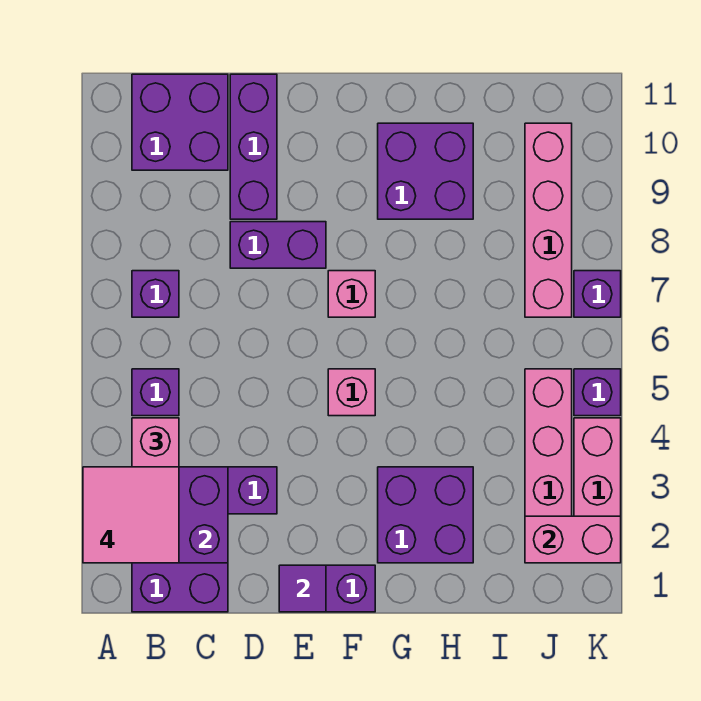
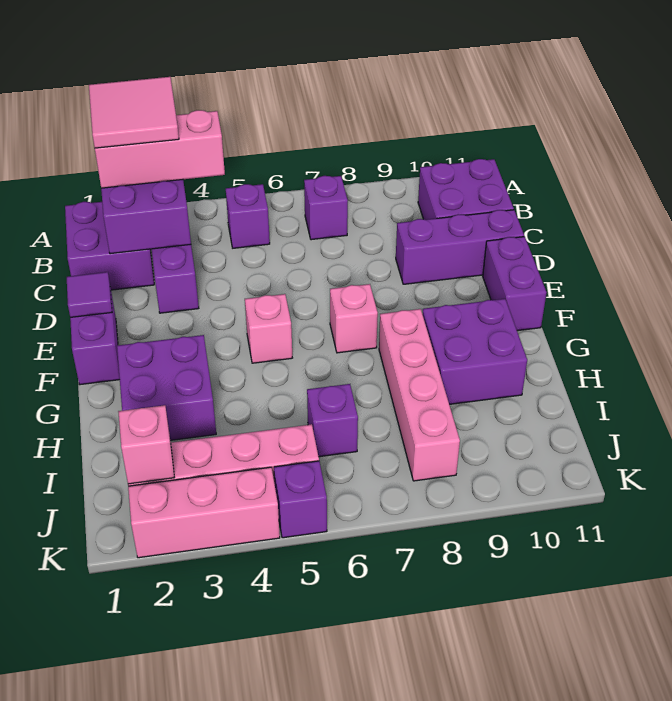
purple brick D8:E8 level 1 -> purple brick E11:F11 level 1
pink brick J2:K2 level 2 -> pink brick J2 level 2
pink brick J7:J10 level 1 -> pink brick G8:J8 level 1
purple brick K7 level 1 -> purple brick I6 level 1

